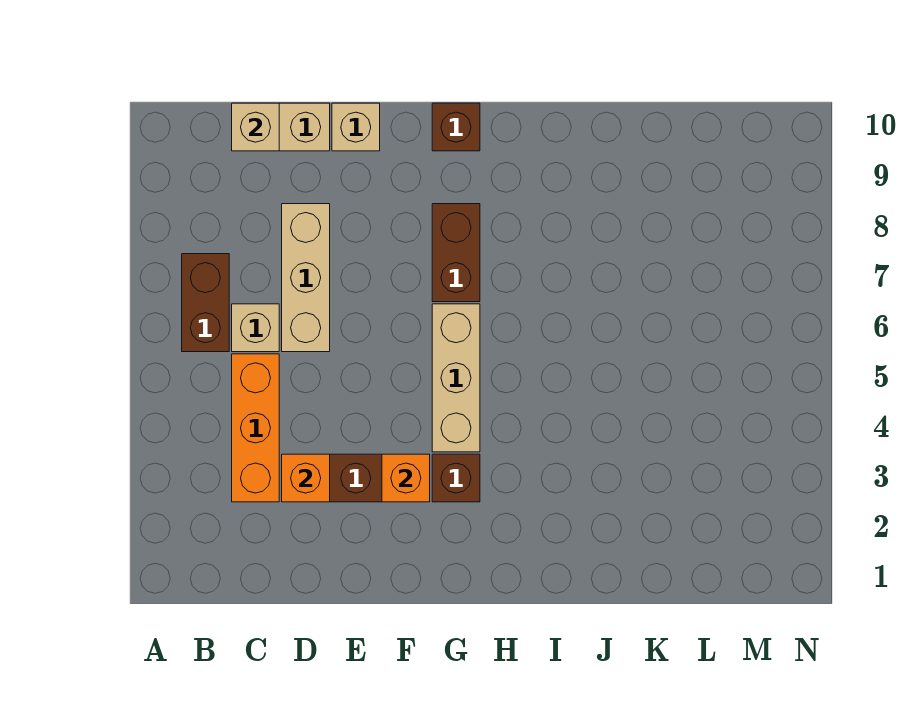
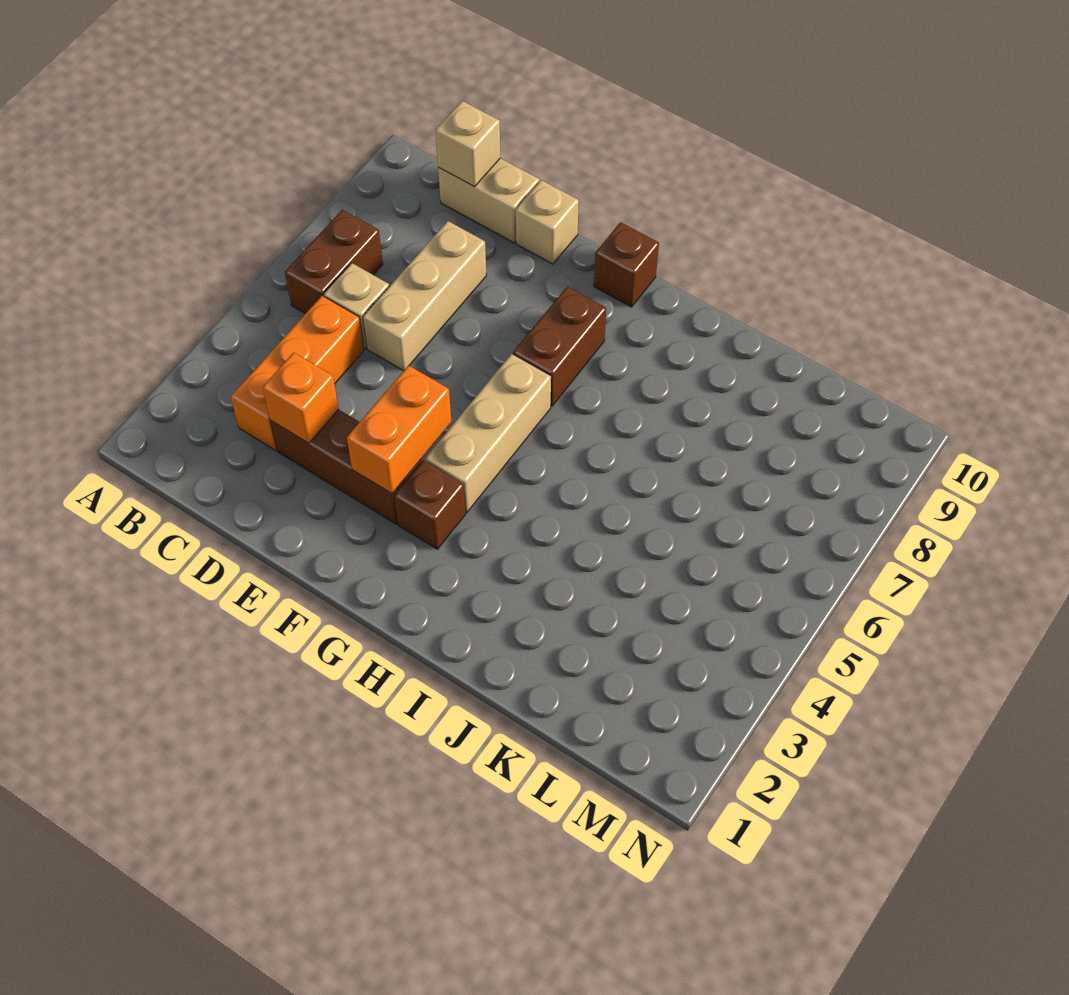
orange brick F3 level 2 -> orange brick F3:F4 level 2

